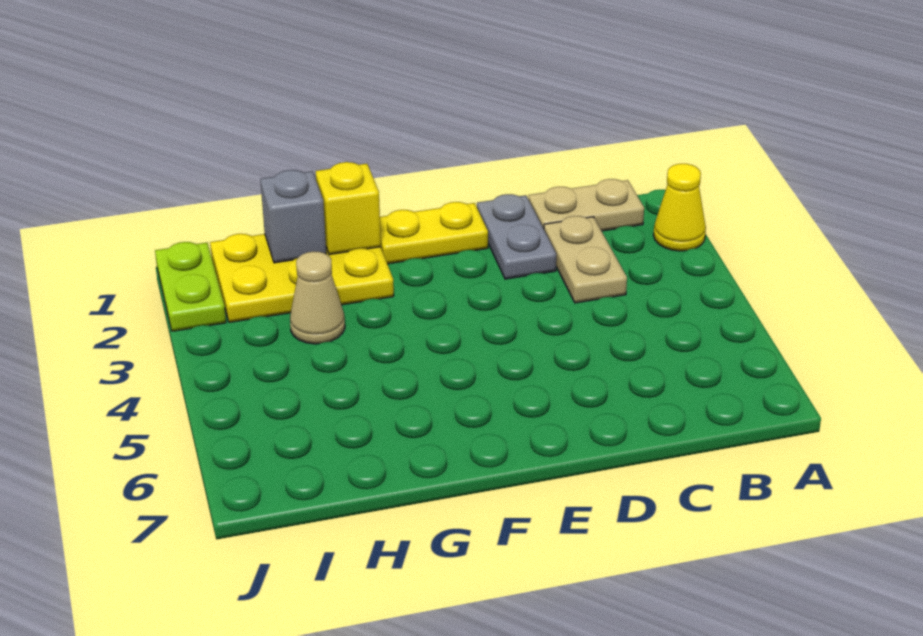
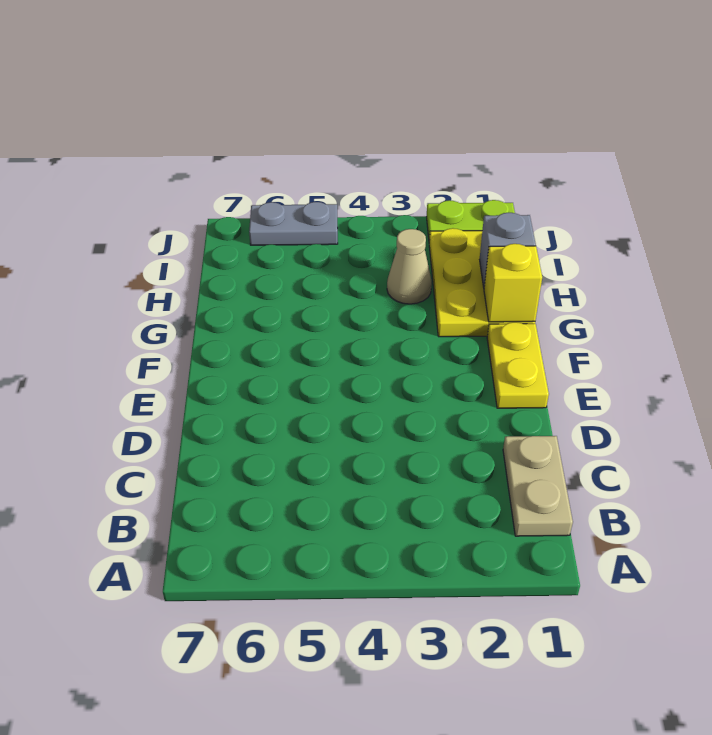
yellow cone A2 level 1 -> none
tan plate C2:C3 level 1 -> none
grey plate D1:D2 level 1 -> grey plate J5:J6 level 1

